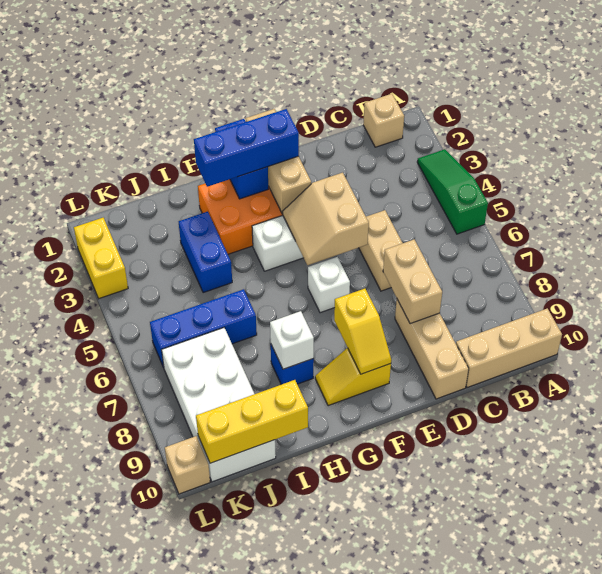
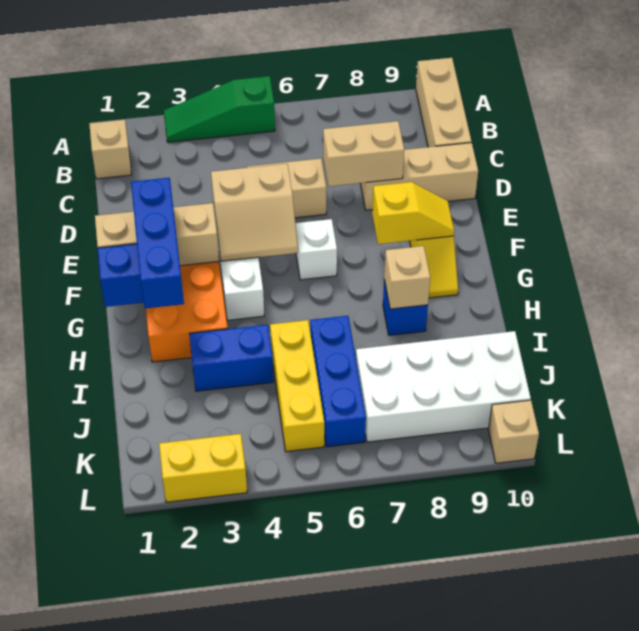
white brick H8 level 2 -> tan brick H8 level 2
yellow brick I10:K10 level 2 -> yellow brick I5:K5 level 1

